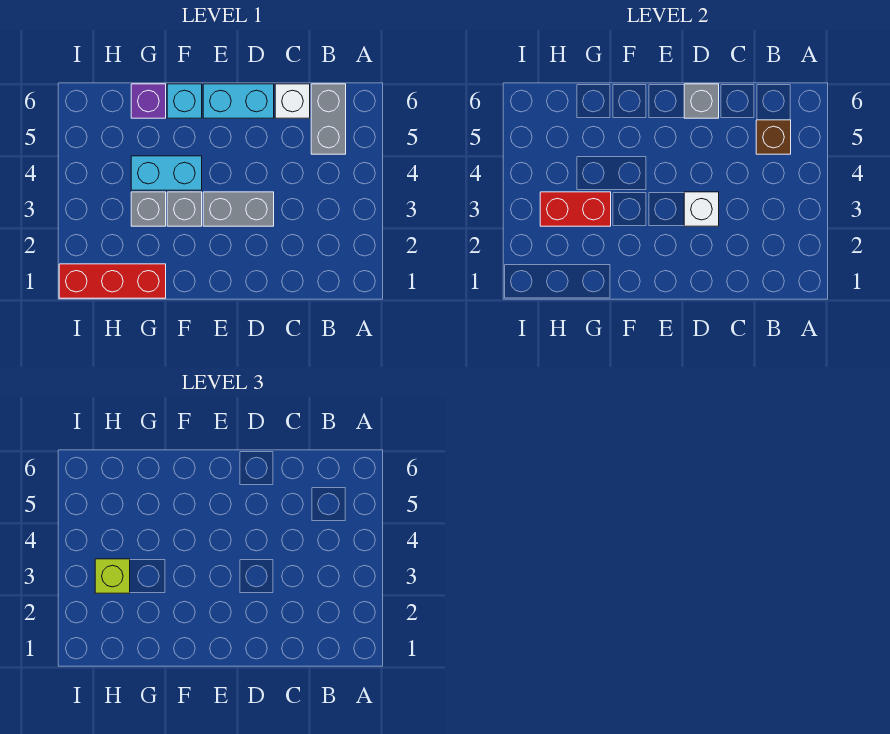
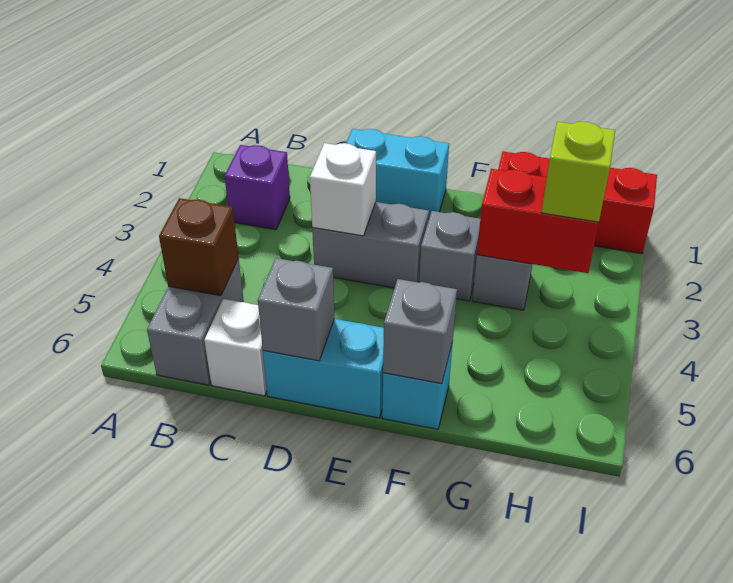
cyan brick F4:G4 level 1 -> cyan brick D1:E1 level 1
none -> grey brick F6 level 2
purple brick G6 level 1 -> purple brick B2 level 1

